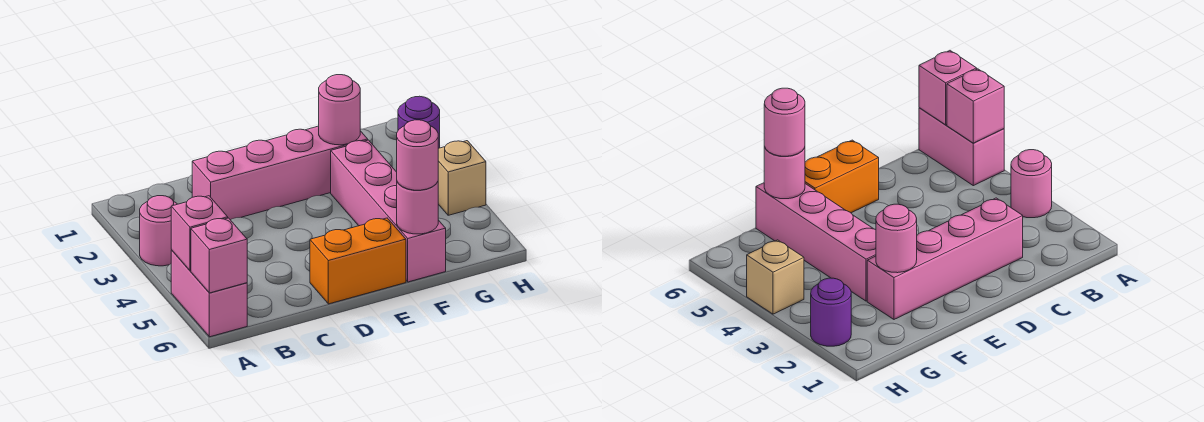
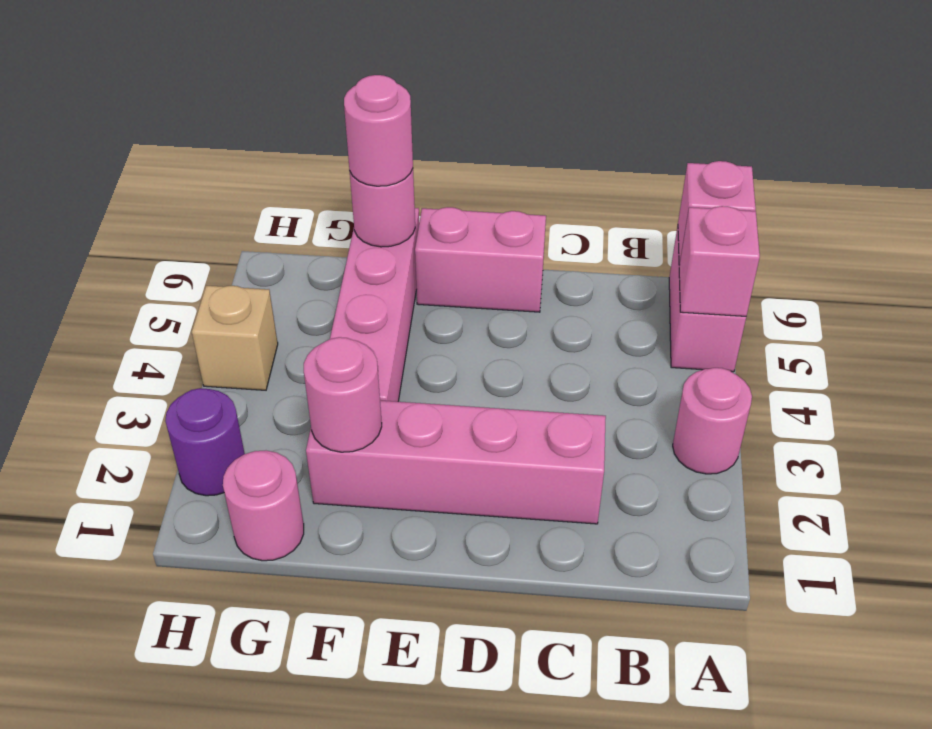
orange brick D6:E6 level 1 -> pink brick D6:E6 level 1
none -> pink round brick G1 level 1

